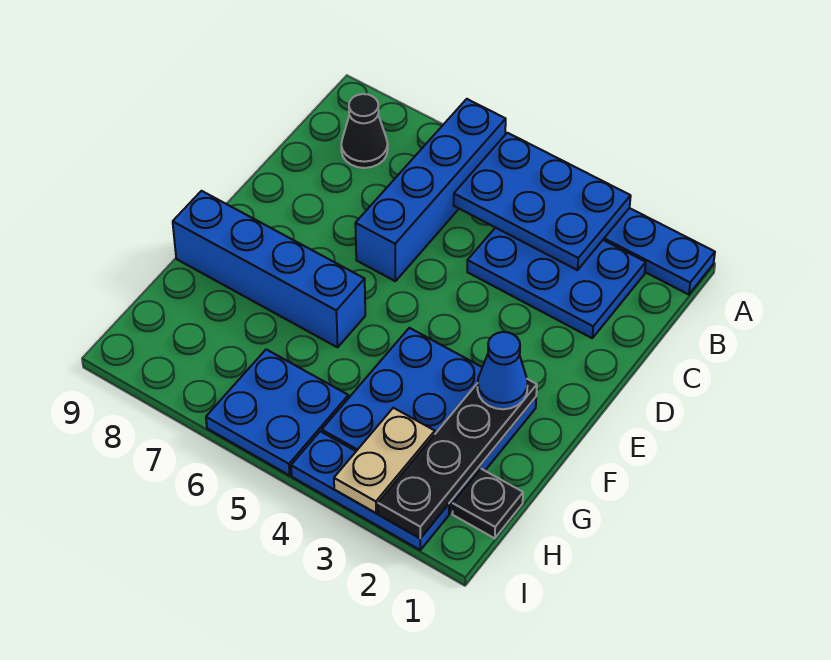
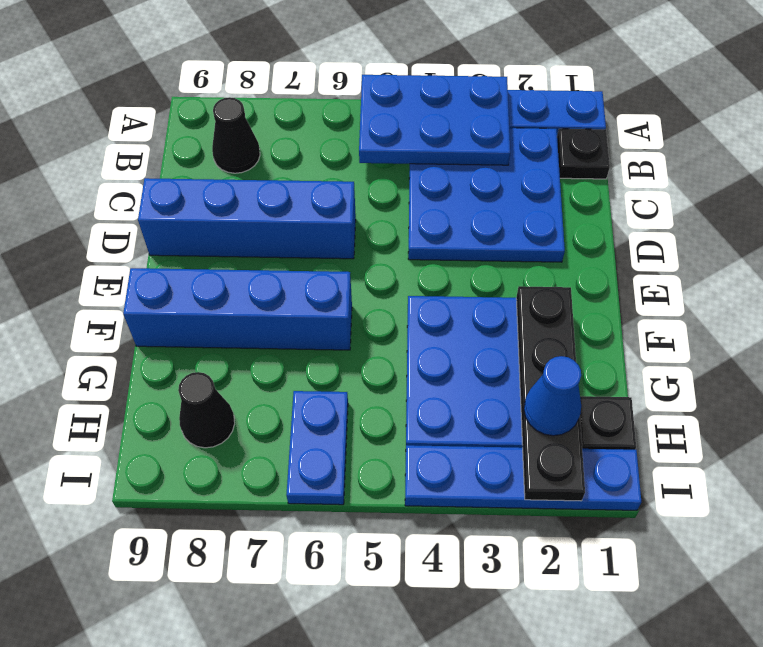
blue brick A6:D6 level 1 -> blue brick D6:D9 level 1
none -> black plate B1 level 1
blue plate B2:C4 level 1 -> blue plate B2:D4 level 1
blue cone F2 level 3 -> blue cone H2 level 3
tan plate H3:I3 level 2 -> none
blue plate H5:I6 level 1 -> blue plate H6:I6 level 1
none -> black cone H8 level 1
blue plate I2:I4 level 1 -> blue plate I1:I4 level 1

